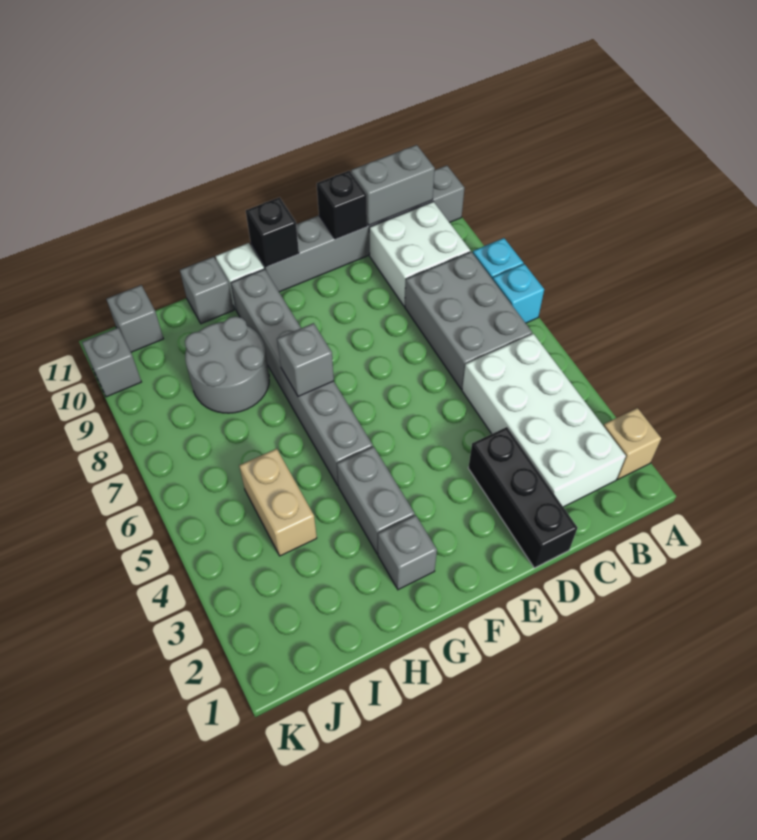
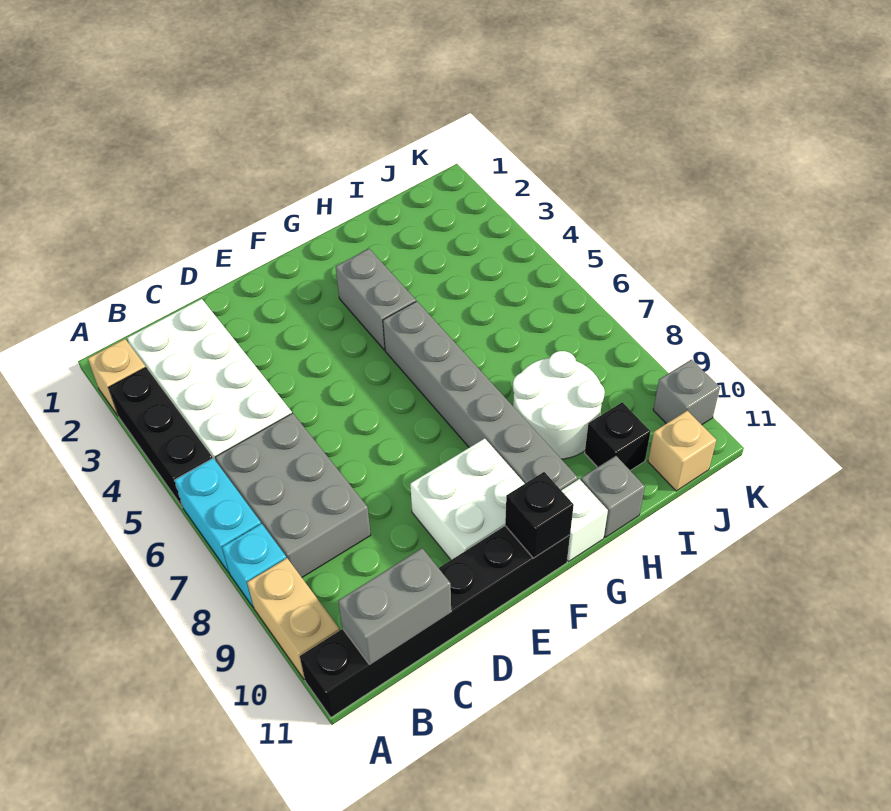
cyan brick A7 level 1 -> cyan brick A6:A7 level 1
grey brick A11:F11 level 1 -> black brick A11:F11 level 1
white brick B9:C10 level 1 -> white brick E9:F10 level 1
black brick D1:D3 level 1 -> black brick A3:A5 level 1
black brick D11 level 2 -> black brick I10 level 1
grey brick G2 level 1 -> none
grey brick G7 level 2 -> none
grey round brick H8:I9 level 1 -> white round brick H8:I9 level 1
tan brick I4:I5 level 1 -> tan brick A9:A10 level 1
grey brick J11 level 1 -> tan brick J11 level 1

